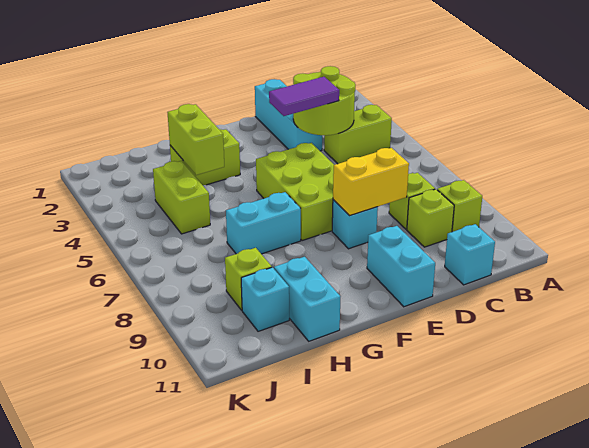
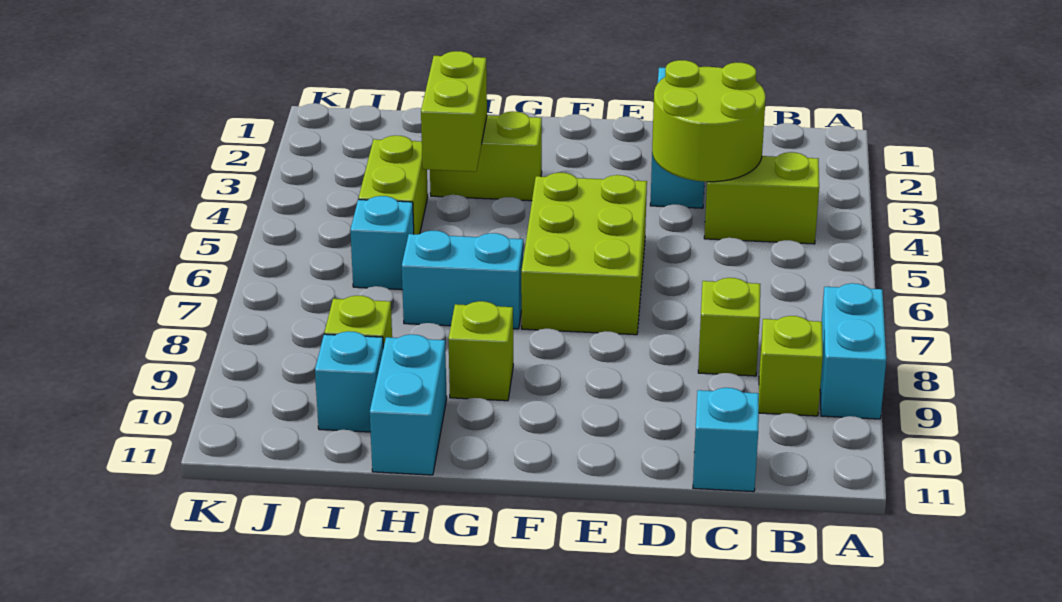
lime brick C9 level 1 -> lime brick G9 level 1
purple tile D4:E4 level 3 -> none
yellow brick D8:E8 level 2 -> none
cyan brick E8 level 1 -> cyan brick I6 level 1
cyan brick E10:E11 level 1 -> cyan brick A8:A9 level 1

